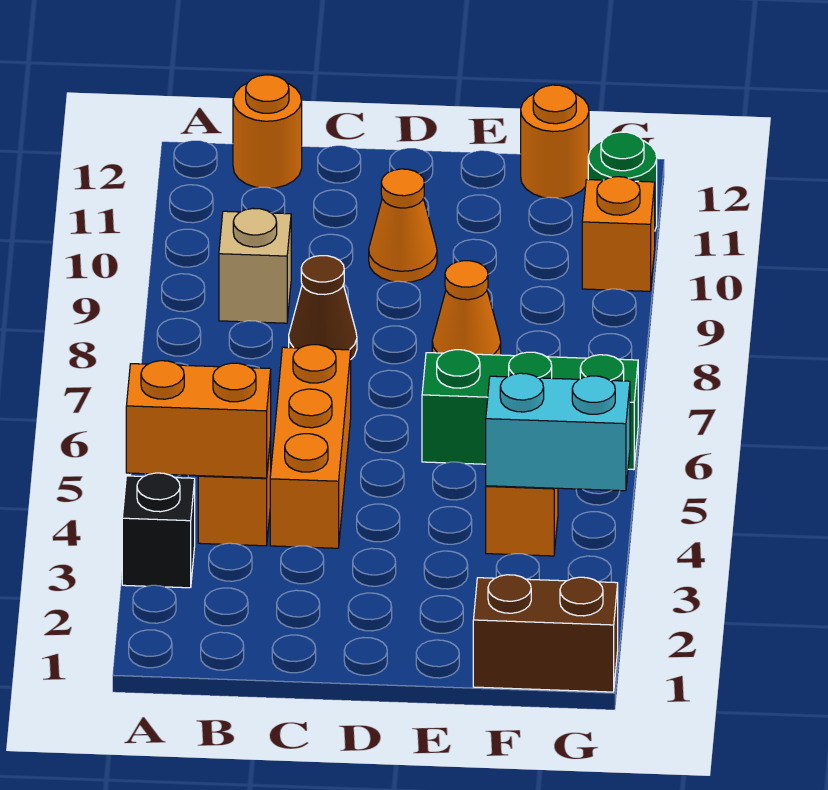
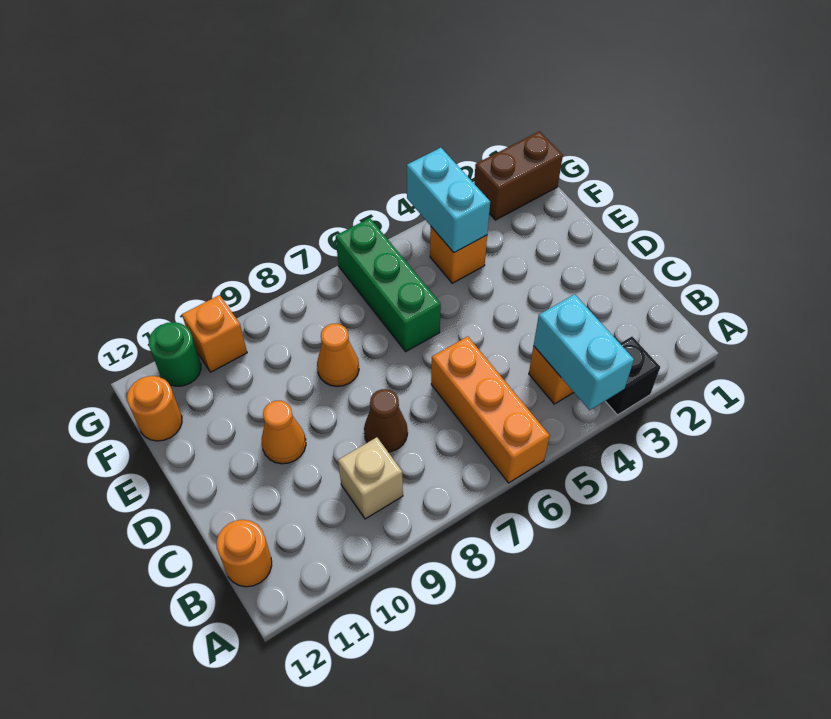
orange brick A4:B4 level 2 -> cyan brick A4:B4 level 2
orange brick C4:C6 level 1 -> orange brick A6:C6 level 1
brown brick F1:G1 level 1 -> brown brick G1:G2 level 1

